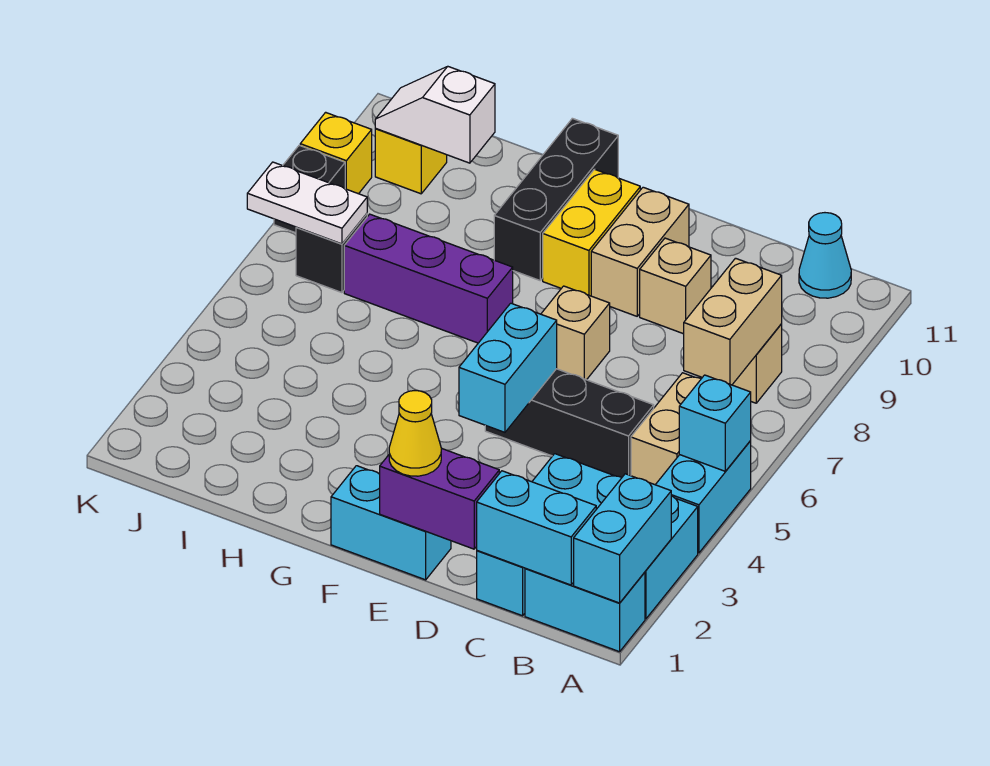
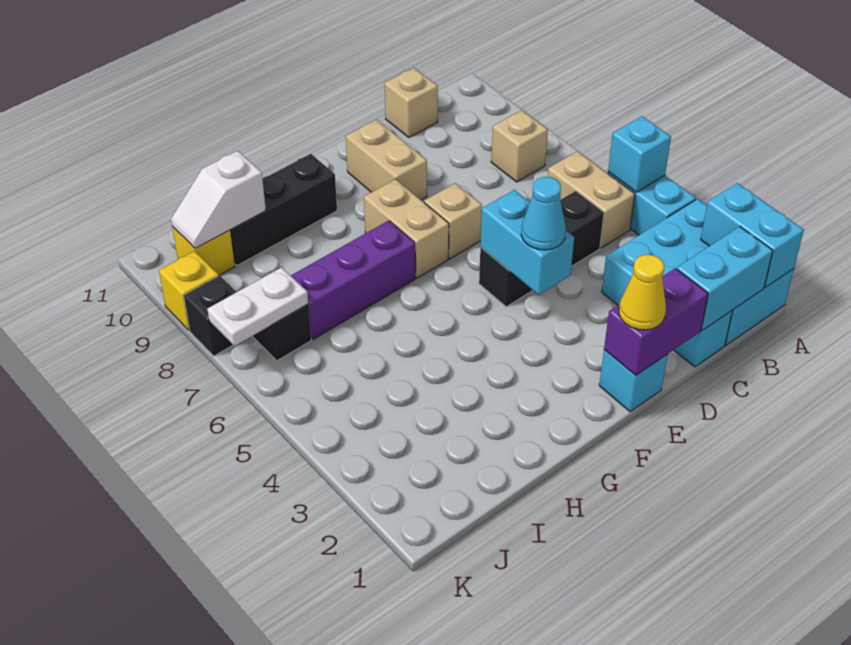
tan brick B7:B8 level 2 -> tan brick F7:F8 level 1
cyan cone B11 level 1 -> cyan cone E4 level 3
tan brick D9 level 1 -> tan brick C11 level 1
cyan brick E1:F1 level 1 -> cyan brick E1 level 1
yellow brick F9:F10 level 1 -> none
black brick G9:G11 level 1 -> black brick G10:I10 level 1

